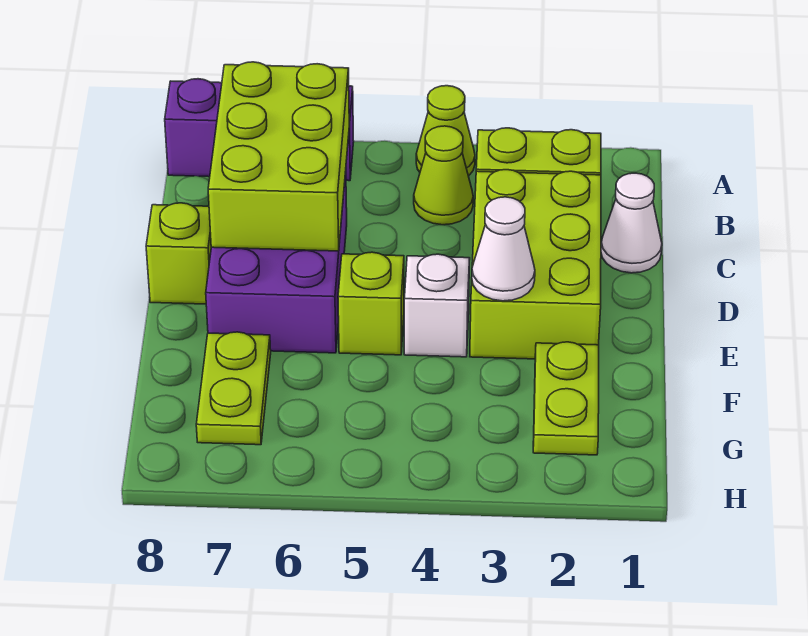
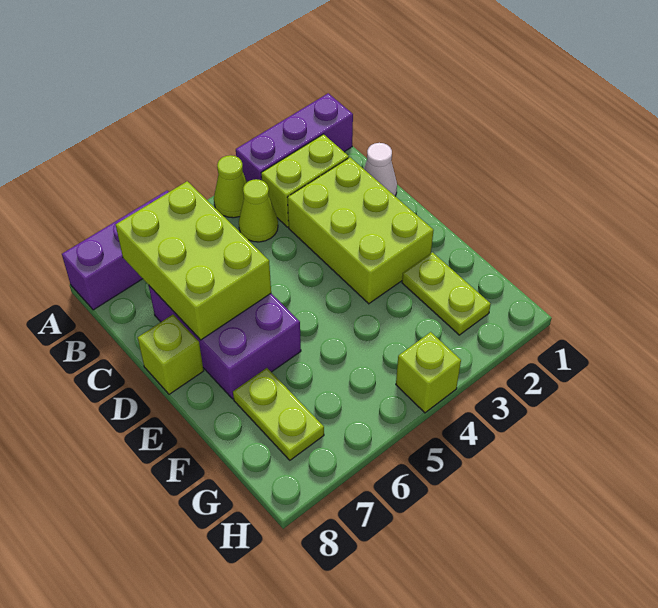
none -> purple brick A1:A3 level 1
white cone E3 level 2 -> none
white brick E4 level 1 -> none
lime brick E5 level 1 -> lime brick H4 level 1

